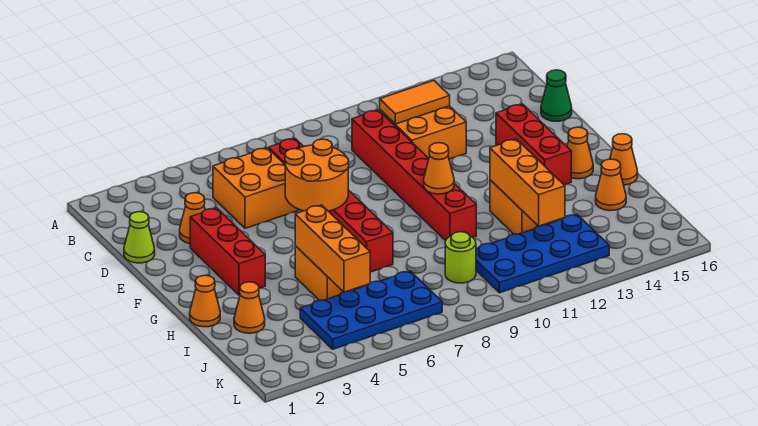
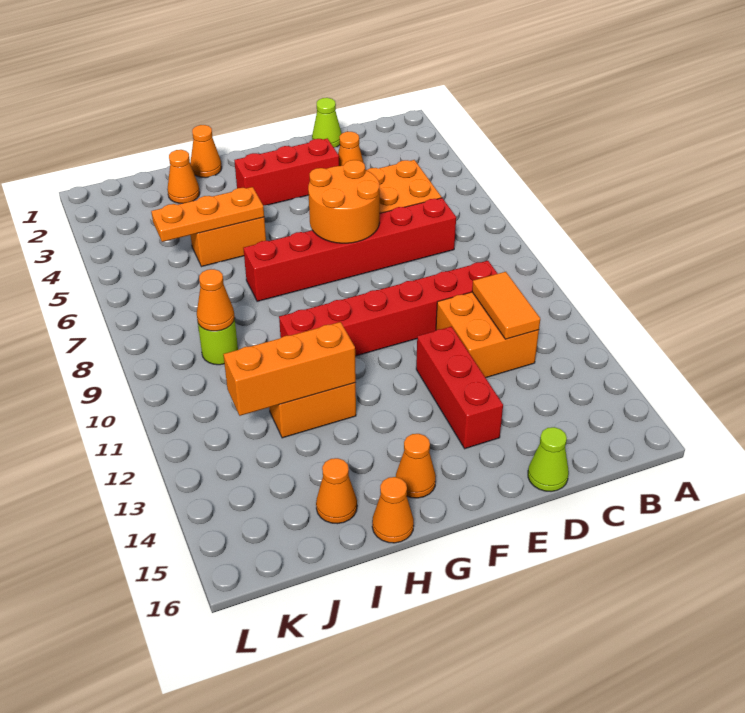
green cone D16 level 1 -> lime cone D16 level 1
red brick E14:G14 level 1 -> red brick E12:E14 level 1
orange cone G10 level 2 -> orange cone J9 level 2
orange brick H5:J5 level 2 -> orange plate H5:J5 level 2
blue plate J4:K7 level 1 -> none
blue plate J10:K13 level 1 -> none

